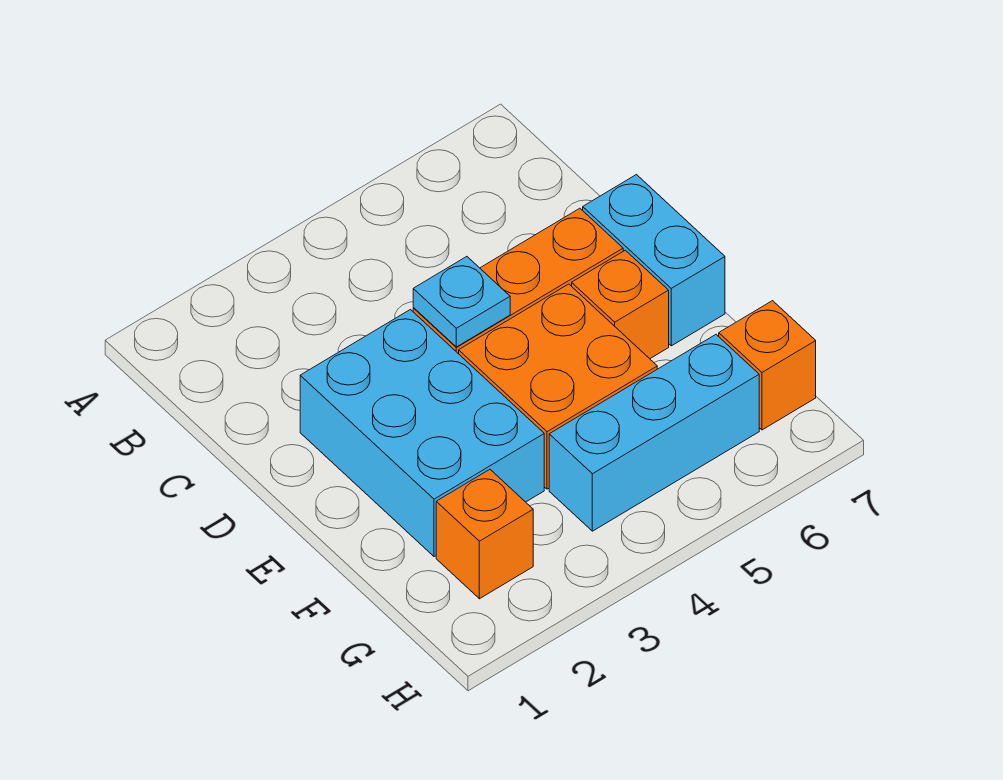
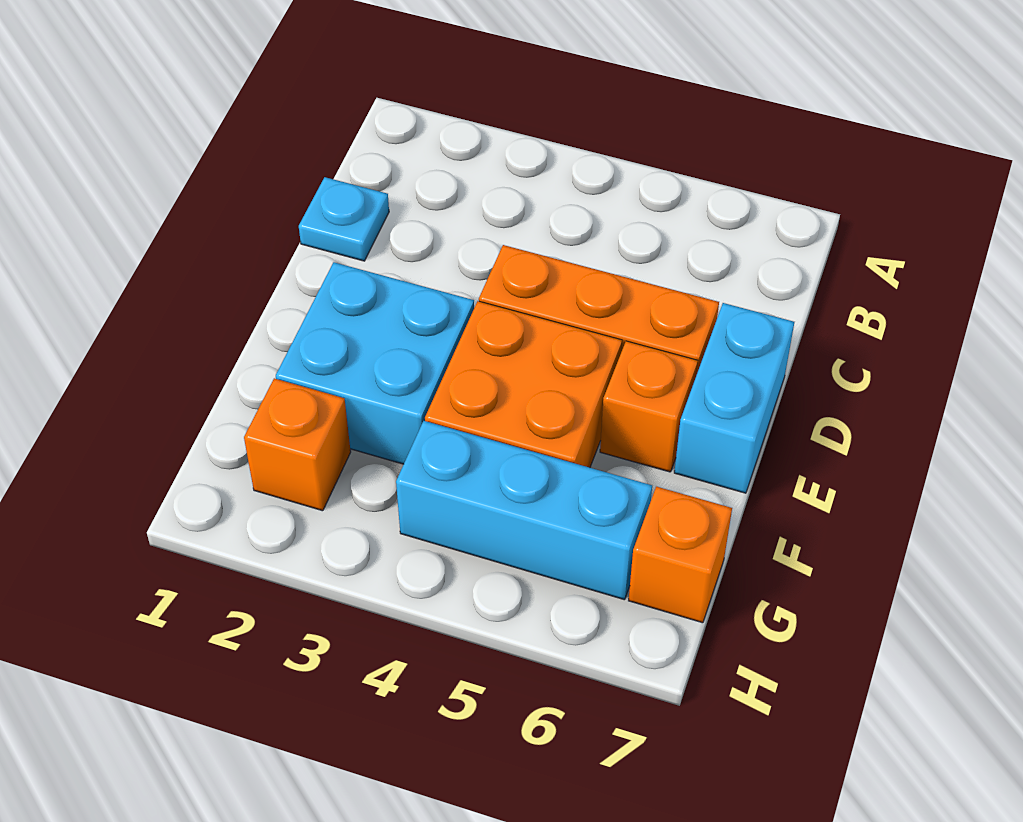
cyan brick D2:F3 level 1 -> cyan brick E2:F3 level 1
cyan plate D4 level 2 -> cyan plate C1 level 1

